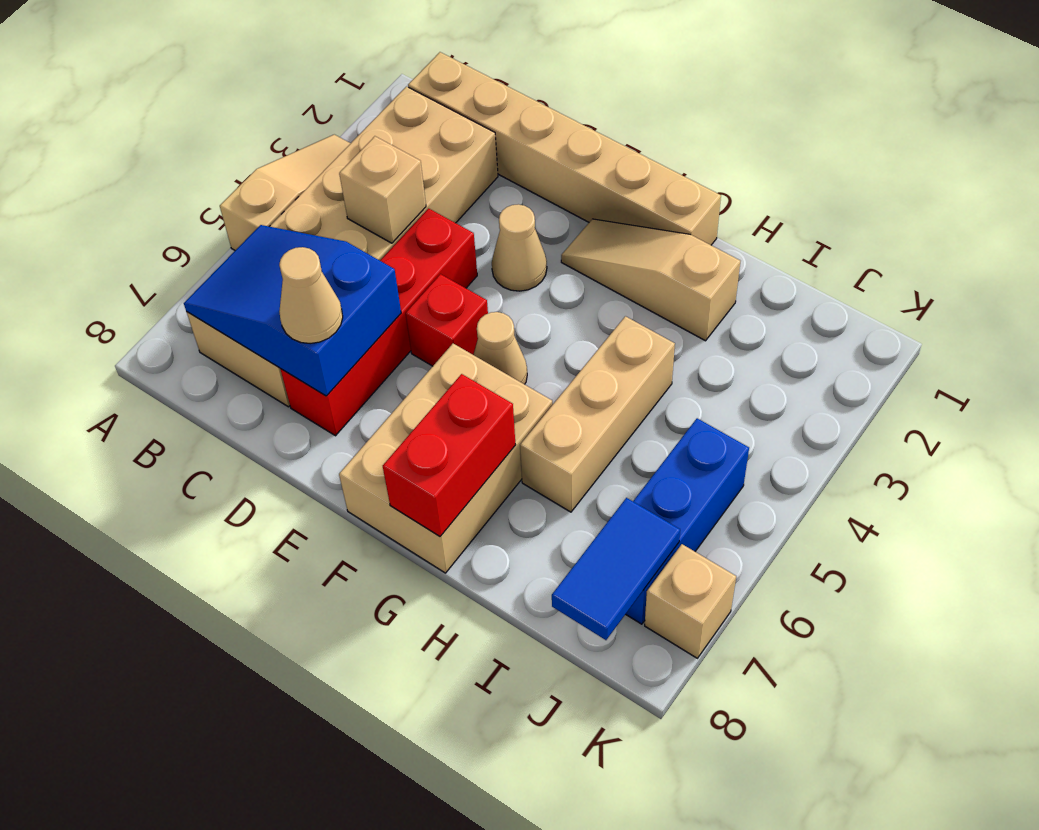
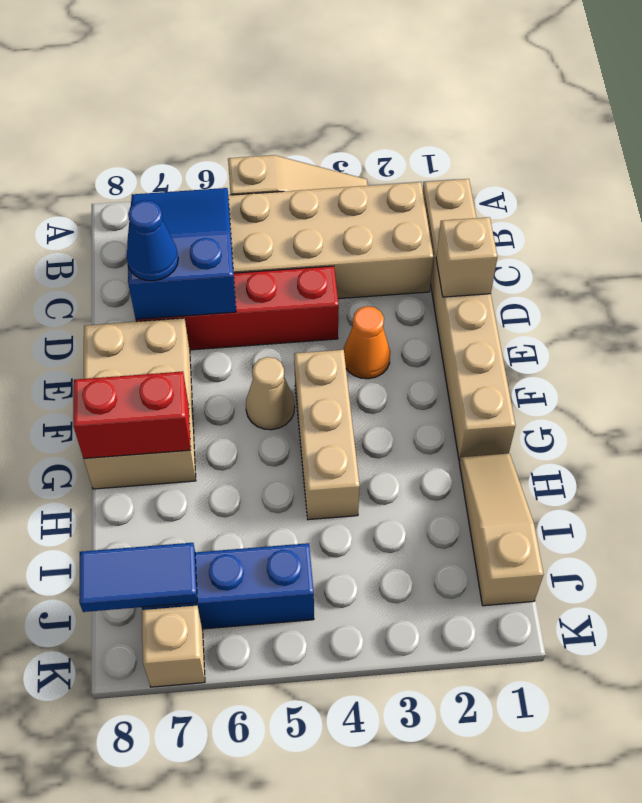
tan brick C4 level 2 -> tan brick D1 level 2
tan cone D7 level 3 -> blue cone D7 level 3
tan cone E3 level 1 -> orange cone E3 level 1
red brick E5 level 1 -> none
tan slope F2:H2 level 1 top H -> tan slope H1:J1 level 1 top J
tan brick F6:G8 level 1 -> tan brick E7:G8 level 1
tan brick H4:H6 level 1 -> tan brick F4:H4 level 1

